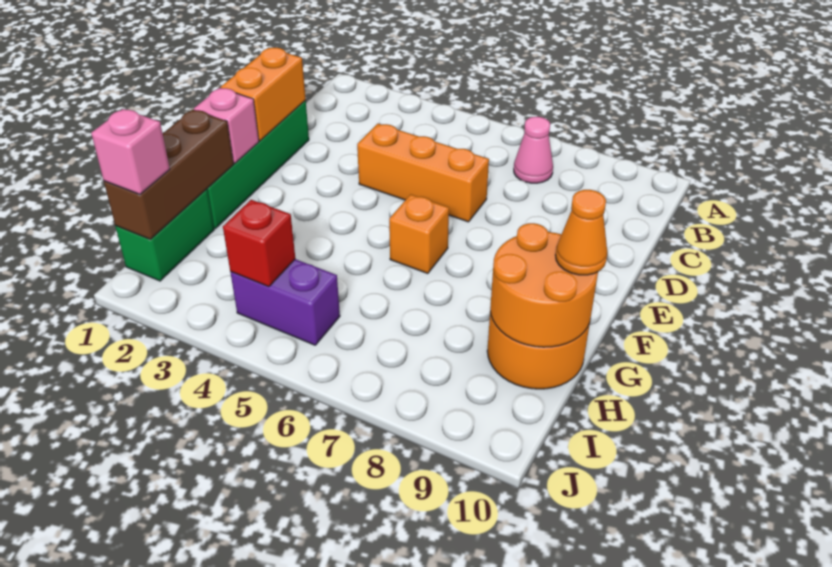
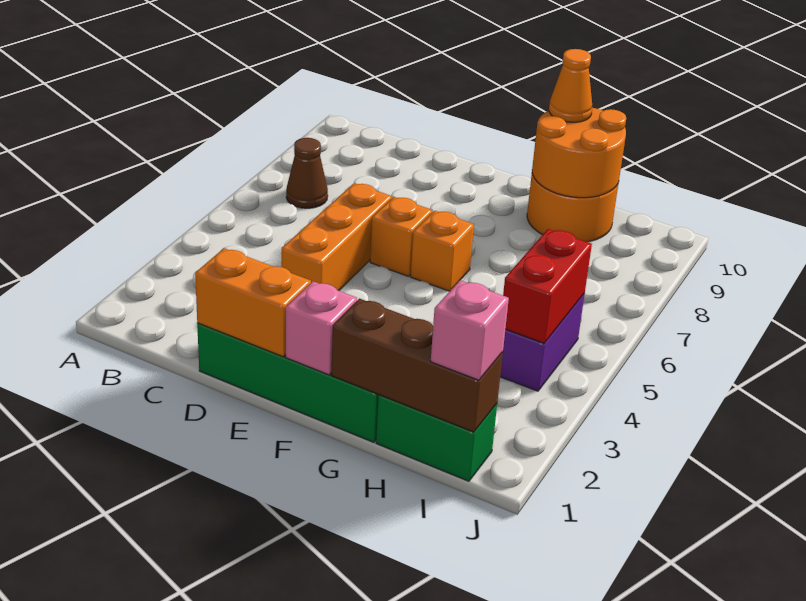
pink cone B7 level 1 -> brown cone B7 level 1
none -> orange brick E6 level 1
red brick I4 level 2 -> red brick I4:I5 level 2

